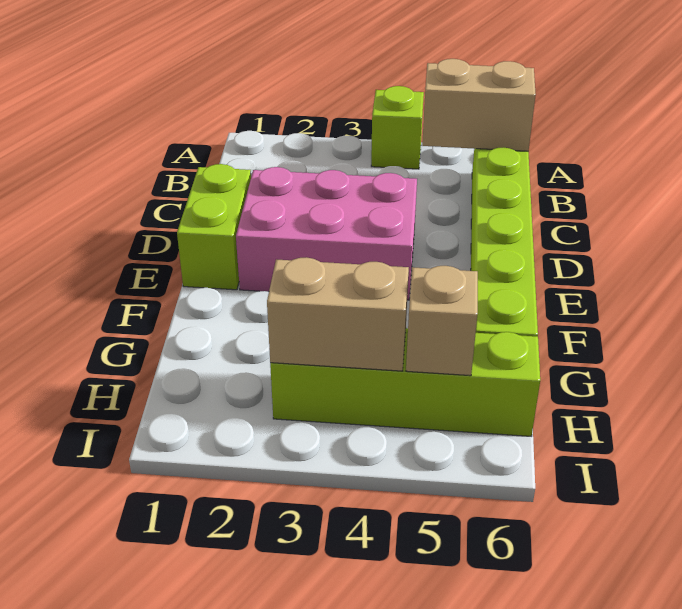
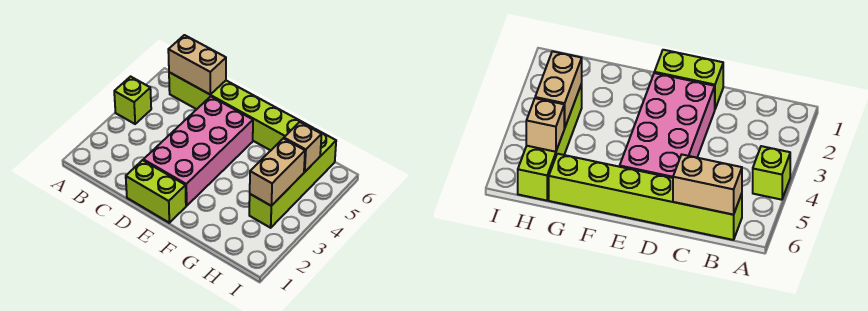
tan brick B5:B6 level 2 -> tan brick B6:C6 level 2
pink brick D2:E4 level 1 -> pink brick D2:E5 level 1

